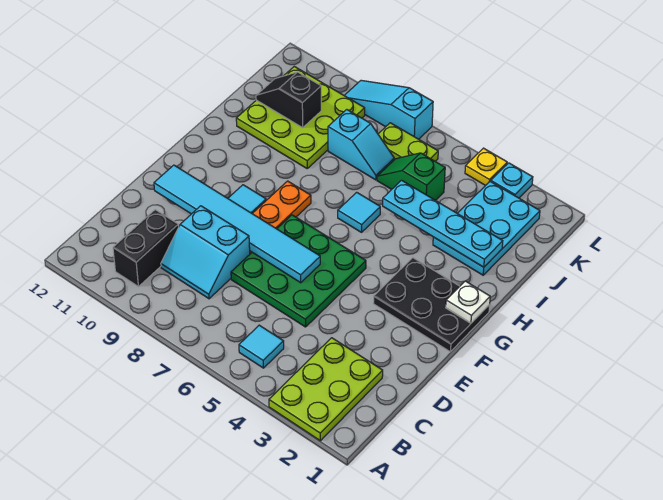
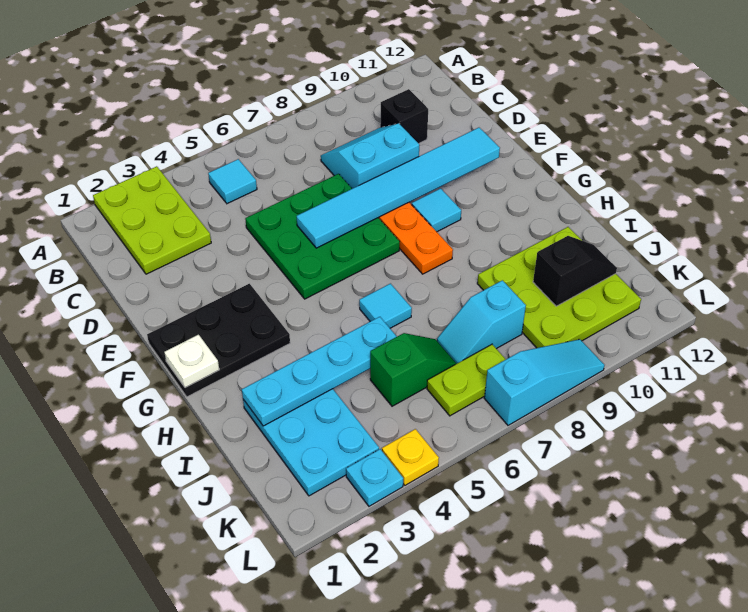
black brick B10:C10 level 1 -> black brick C10 level 1

